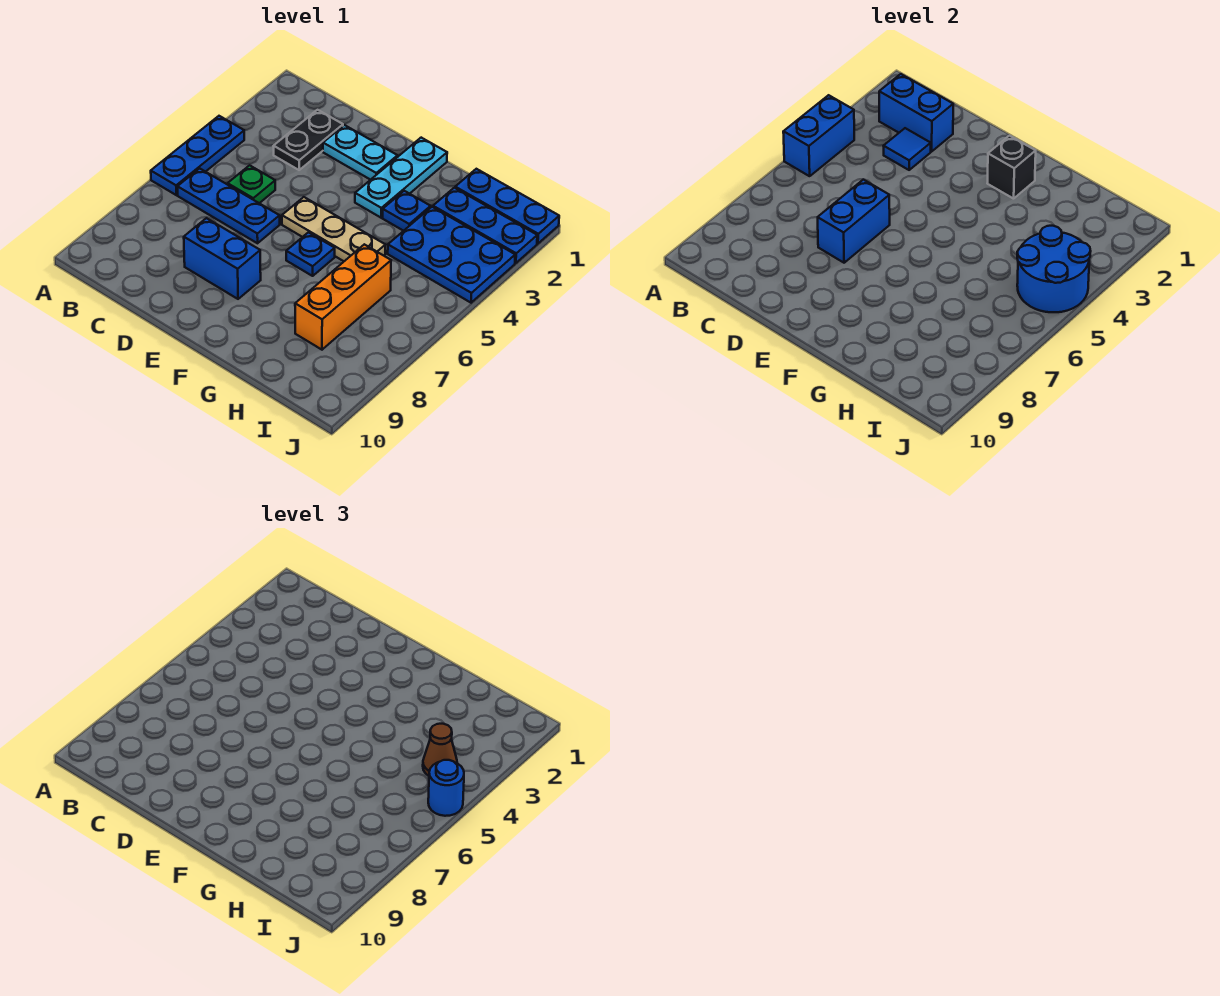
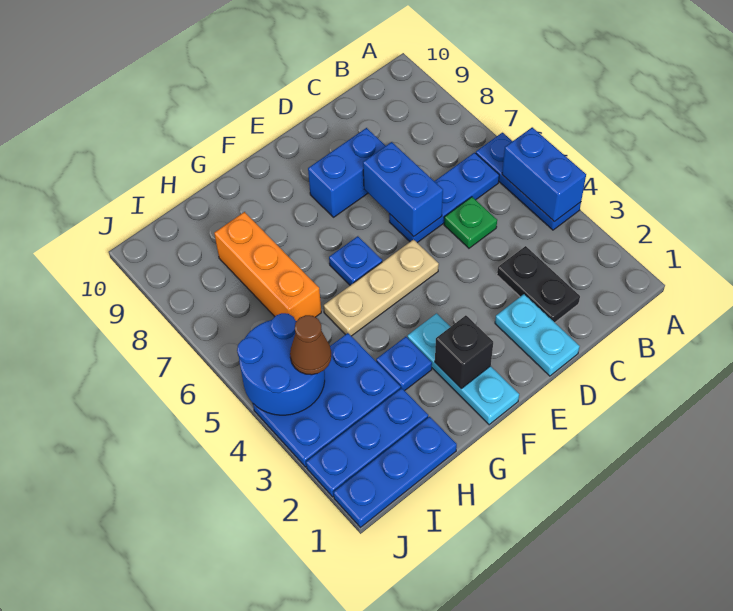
blue brick B2:C2 level 2 -> none
blue tile C3 level 2 -> none
cyan plate D2:E2 level 1 -> cyan plate D1:D2 level 1
blue round brick J5 level 3 -> none

